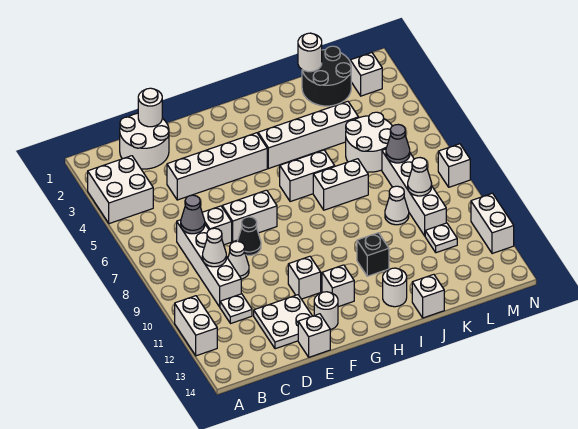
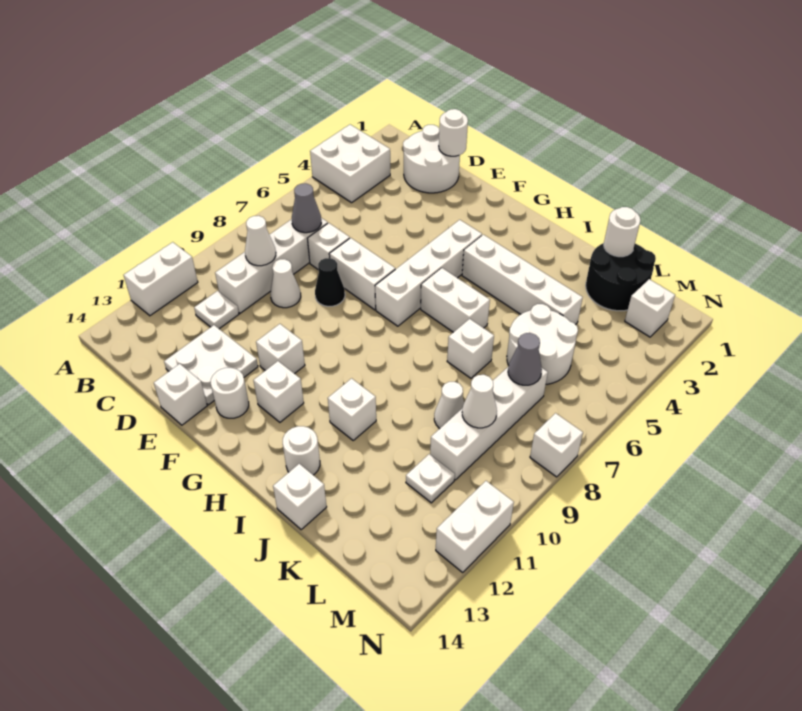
white brick D4:G4 level 1 -> white brick G4:G7 level 1
white brick I7:J7 level 1 -> white brick J7 level 1
black brick I11 level 1 -> white brick I11 level 1

